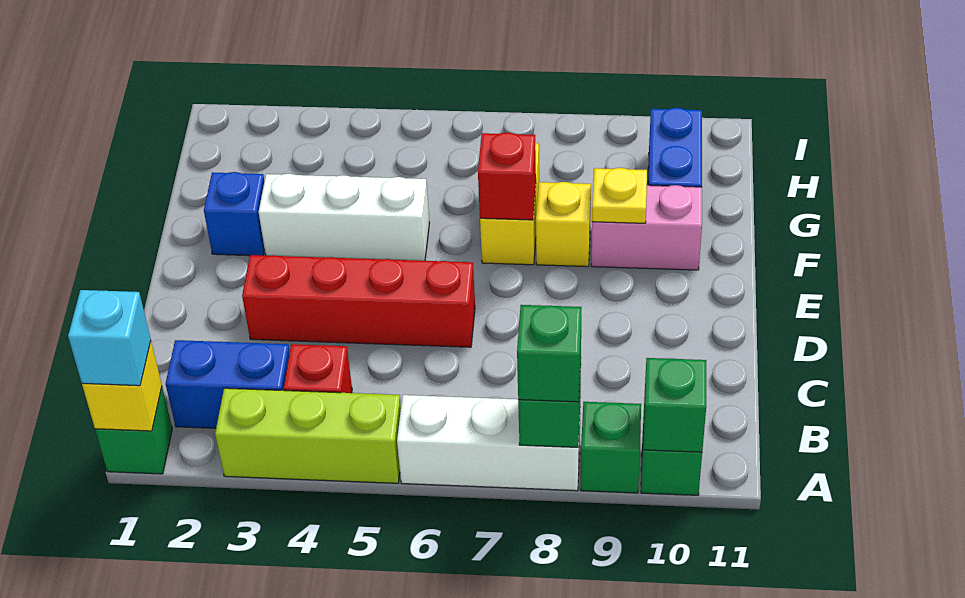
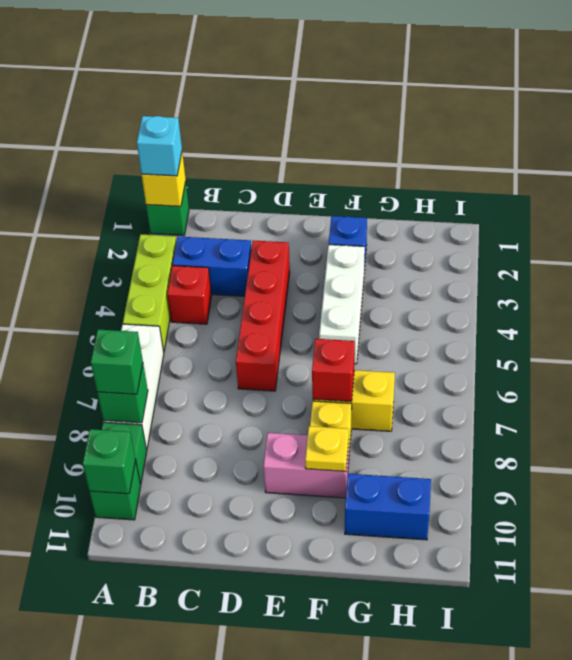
blue brick B2:B3 level 1 -> blue brick B3:C3 level 1
pink brick F9:F10 level 1 -> pink brick E9:F9 level 1

